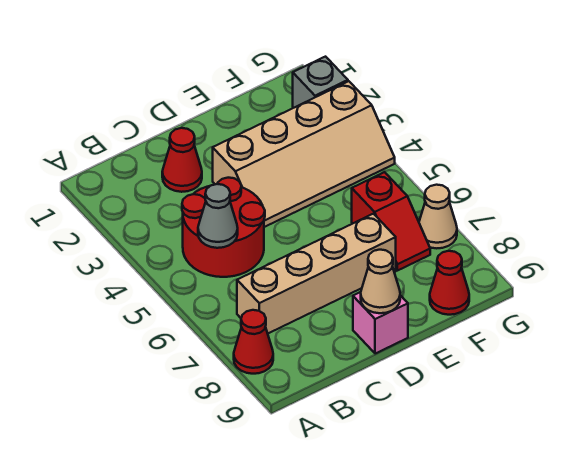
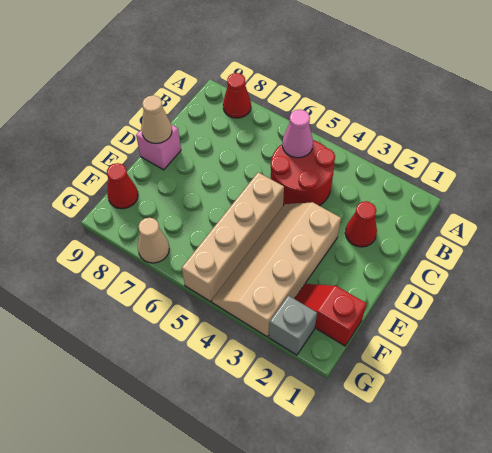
grey cone B5 level 2 -> pink cone B5 level 2
tan brick B7:E7 level 1 -> tan brick D5:G5 level 1
red slope F6:F7 level 1 top 6 -> red slope F1:F2 level 1 top 1

